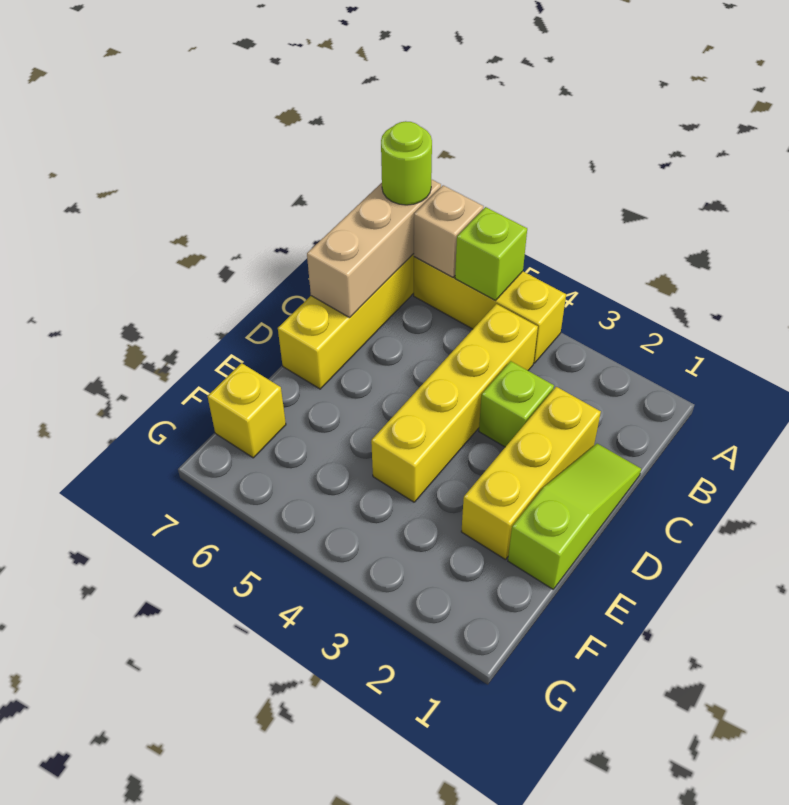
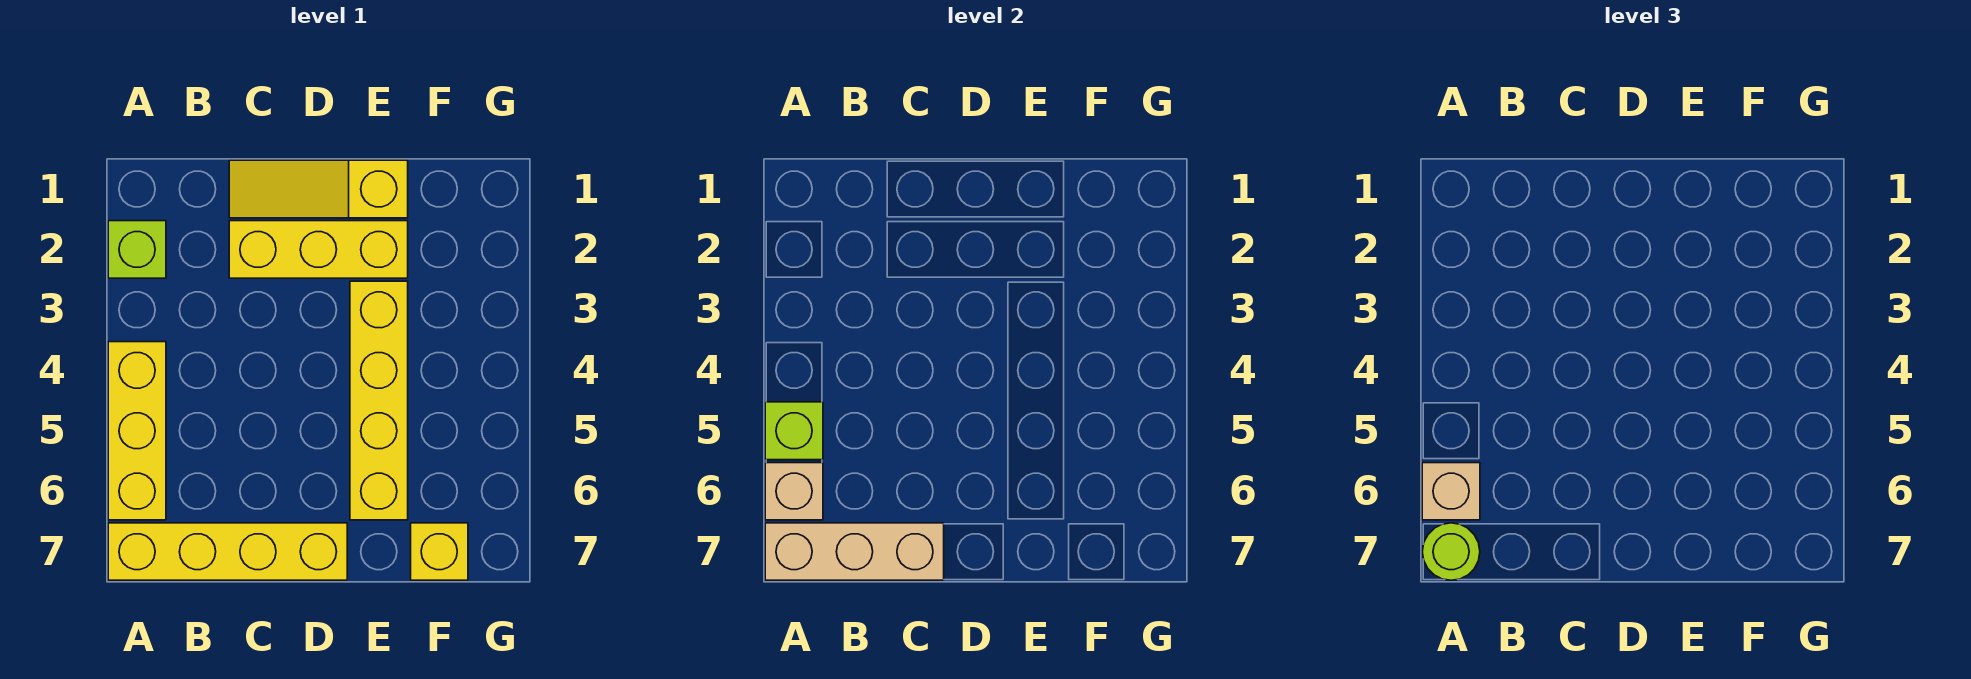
none -> tan brick A6 level 3
yellow brick B4:E4 level 1 -> yellow brick E3:E6 level 1
lime slope C1:E1 level 1 top E -> yellow slope C1:E1 level 1 top E
lime brick C3 level 1 -> lime brick A2 level 1

